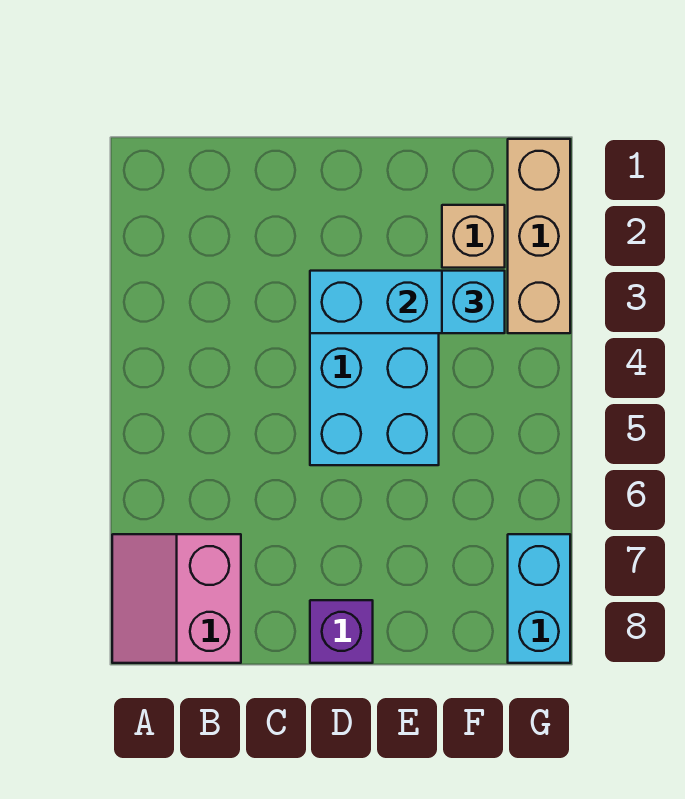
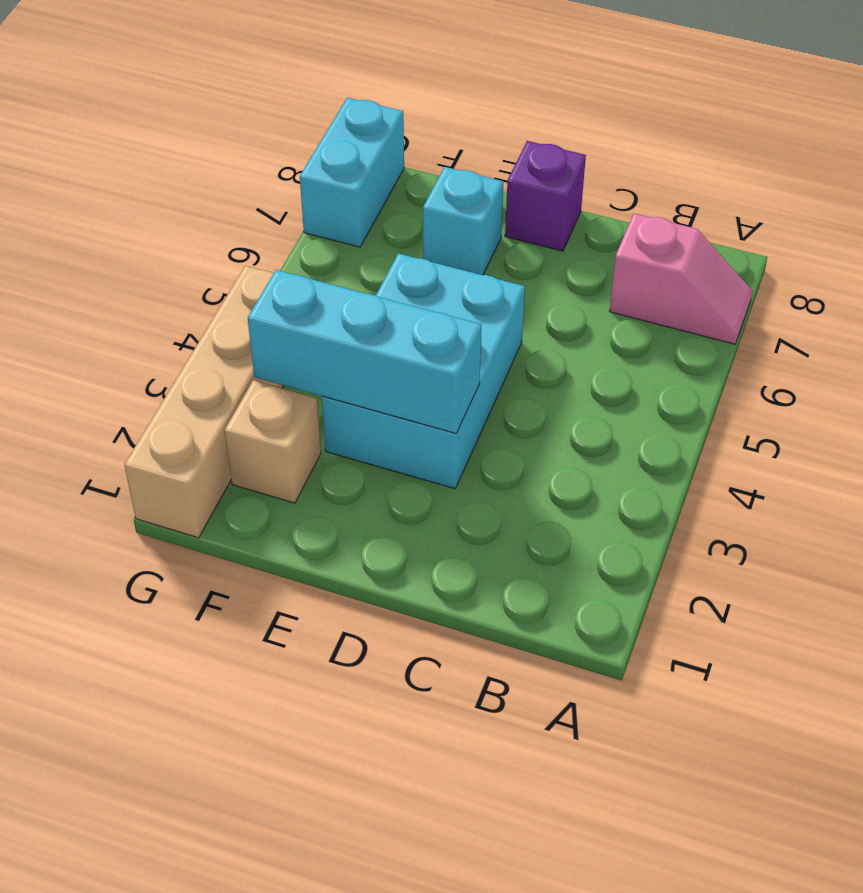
pink slope A7:B8 level 1 top B -> pink slope A7:B7 level 1 top B
cyan brick F3 level 3 -> cyan brick E7 level 1
tan brick G1:G3 level 1 -> tan brick G1:G4 level 1

